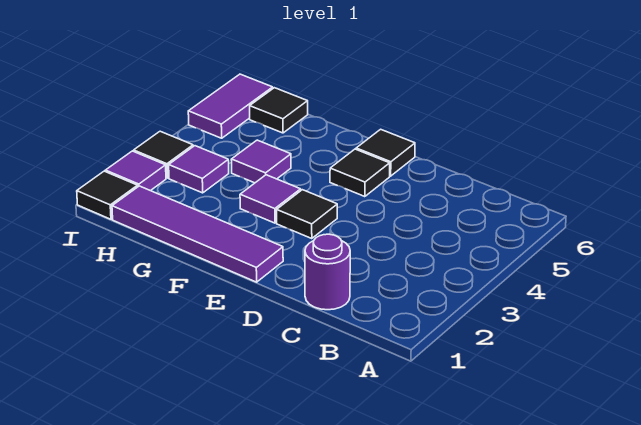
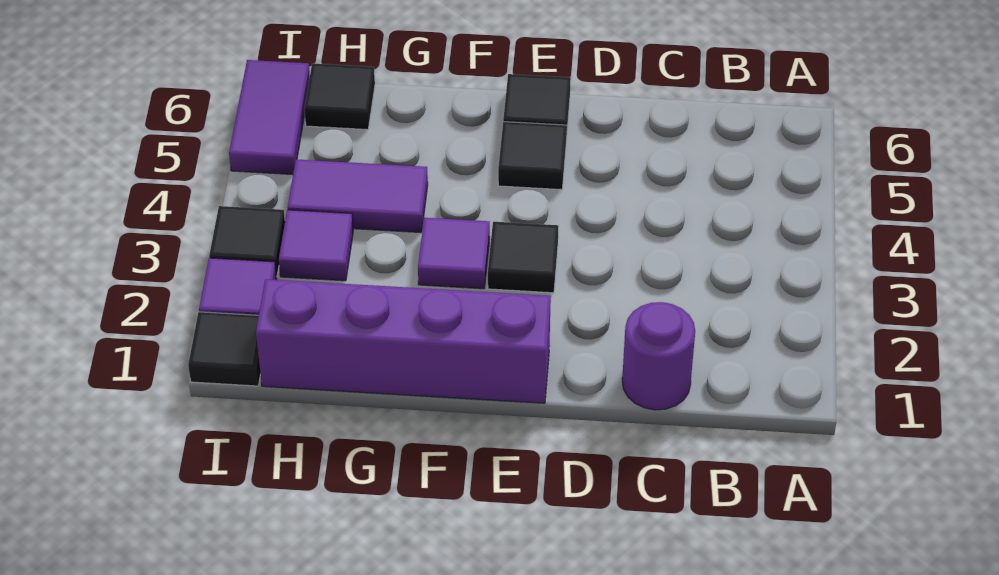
purple tile E1:H1 level 1 -> purple brick E1:H1 level 1
purple tile G4 level 1 -> purple tile G4:H4 level 1

